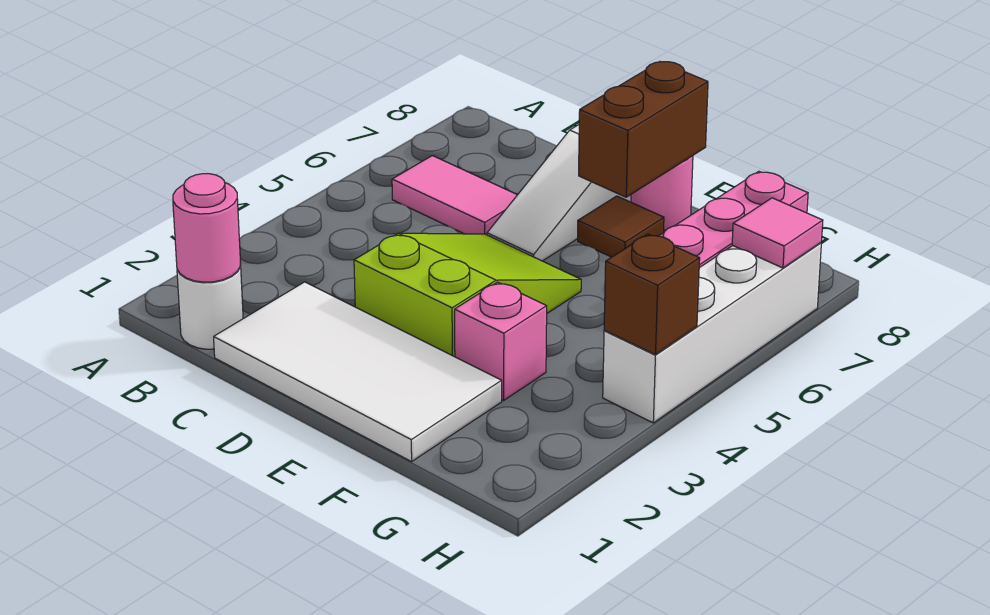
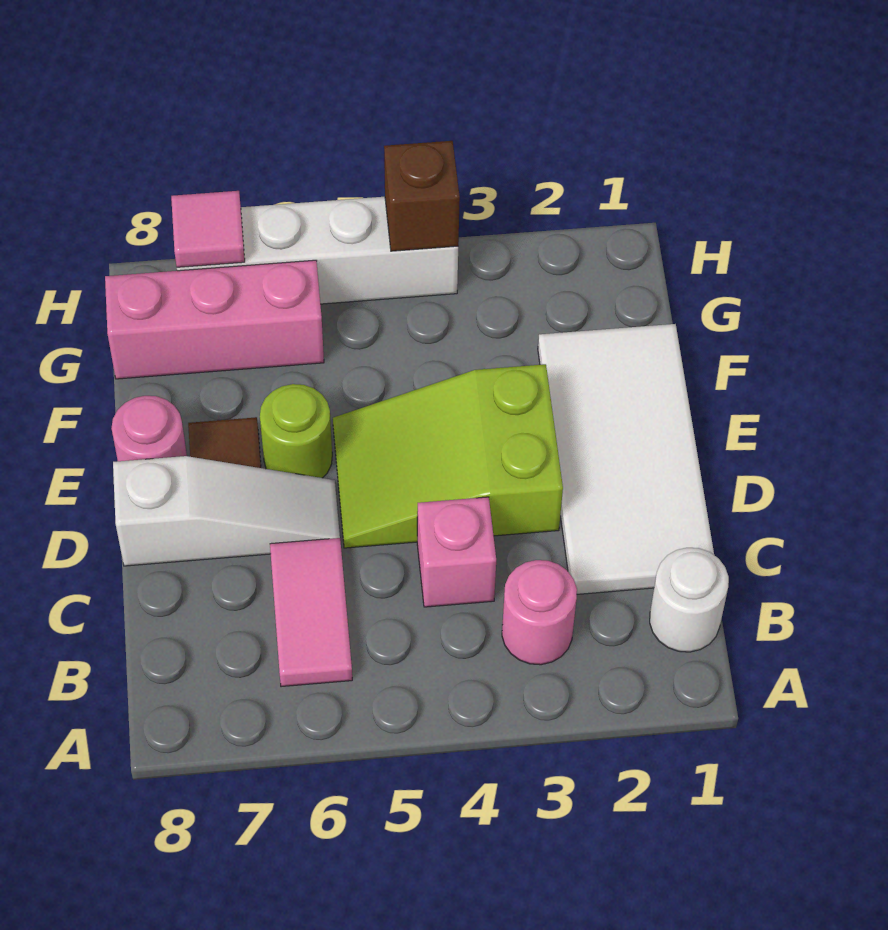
pink round brick B1 level 2 -> pink round brick B3 level 1
none -> lime round brick E6 level 1
brown brick E7:E8 level 2 -> none
pink brick F3 level 1 -> pink brick C4 level 1

